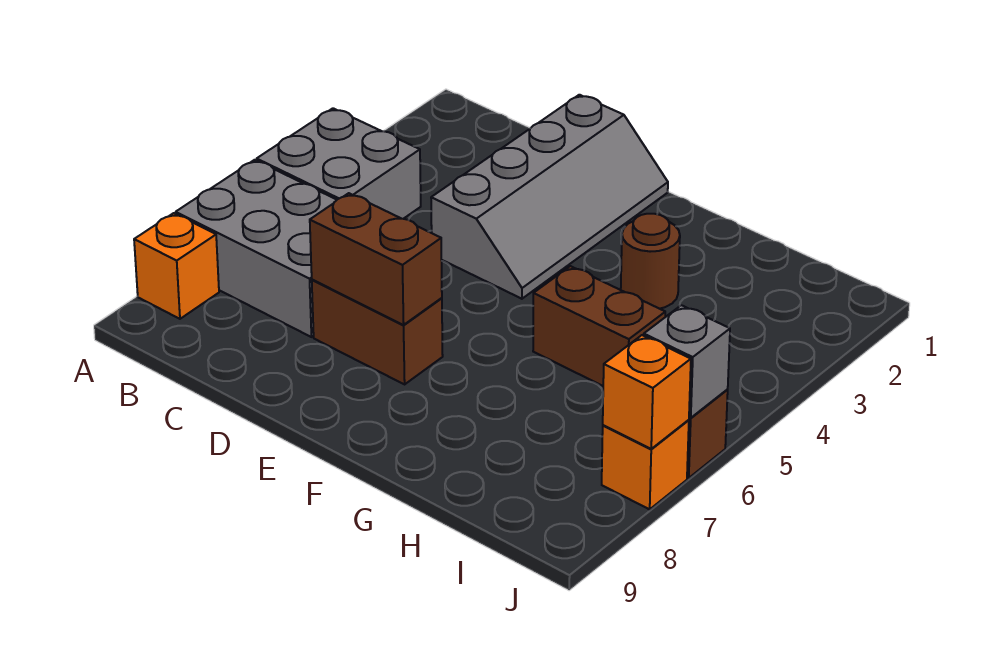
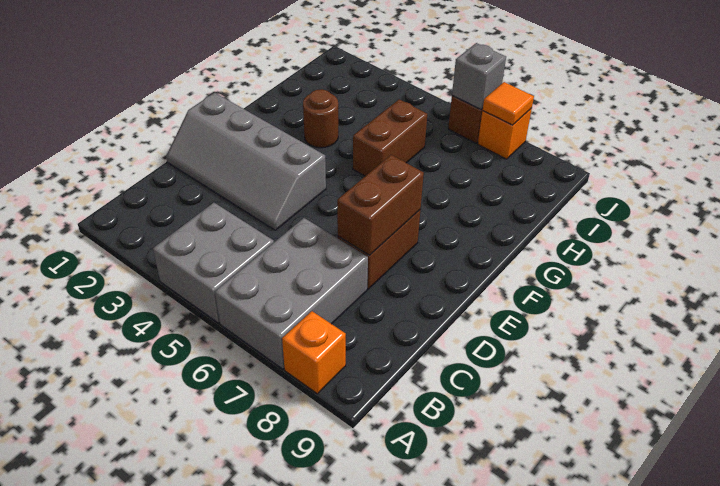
grey slope D1:E4 level 1 top D -> grey slope D1:E4 level 1 top E
orange brick J7 level 2 -> orange tile J7 level 2

